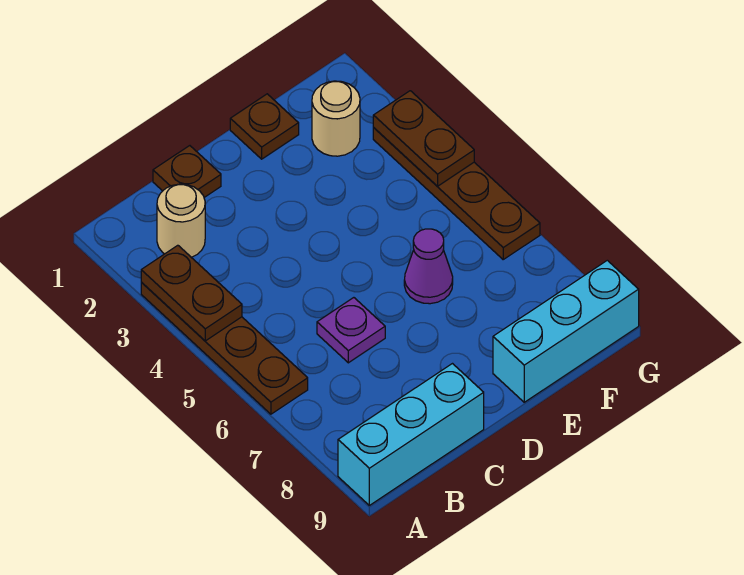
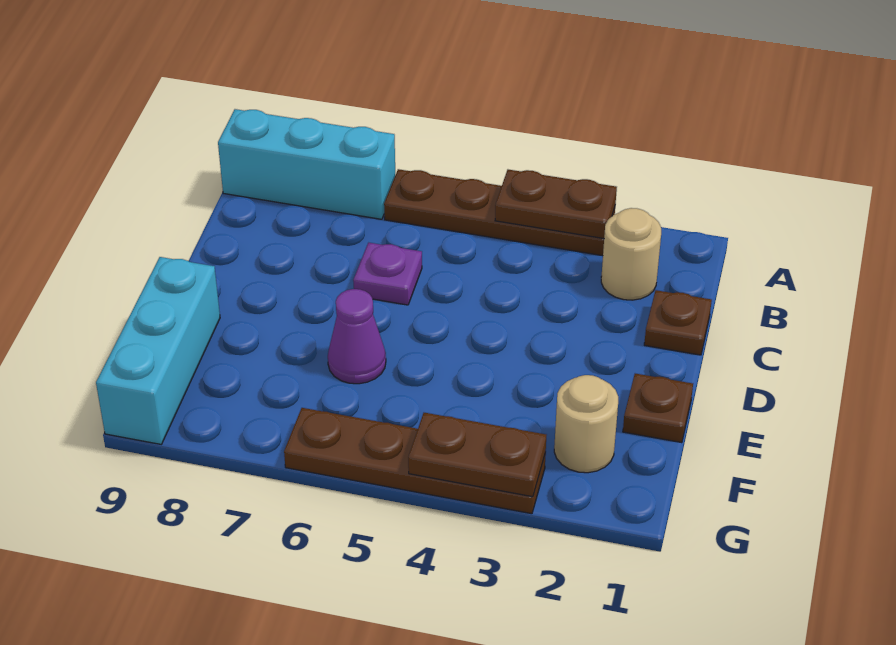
cyan brick A9:C9 level 1 -> cyan brick A7:A9 level 1

